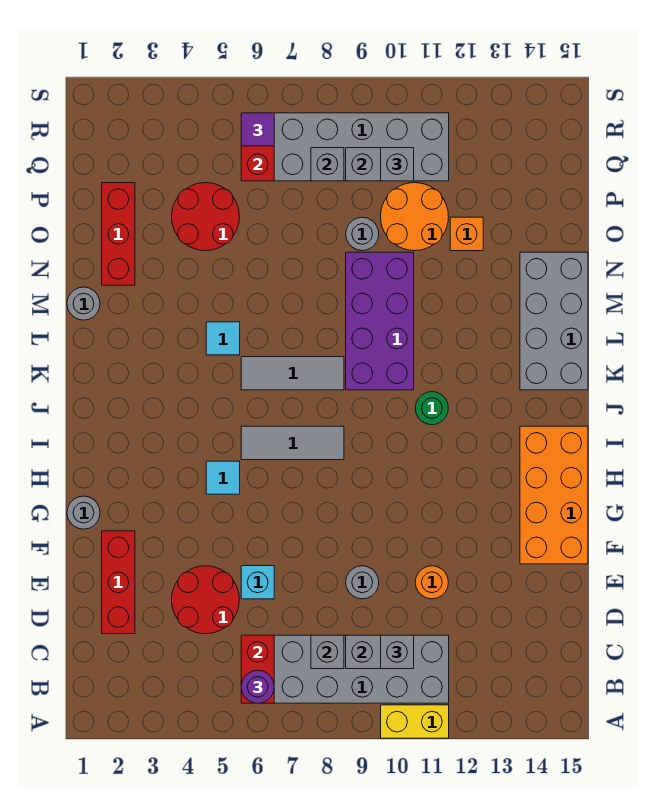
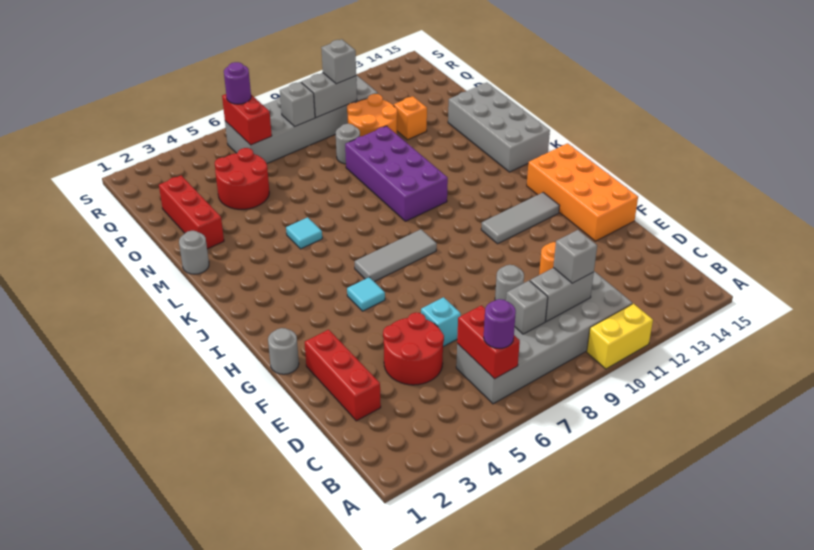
green round brick J11 level 1 -> none
grey tile K6:K8 level 1 -> grey tile H11:H13 level 1
purple tile R6 level 3 -> purple round brick R6 level 3

